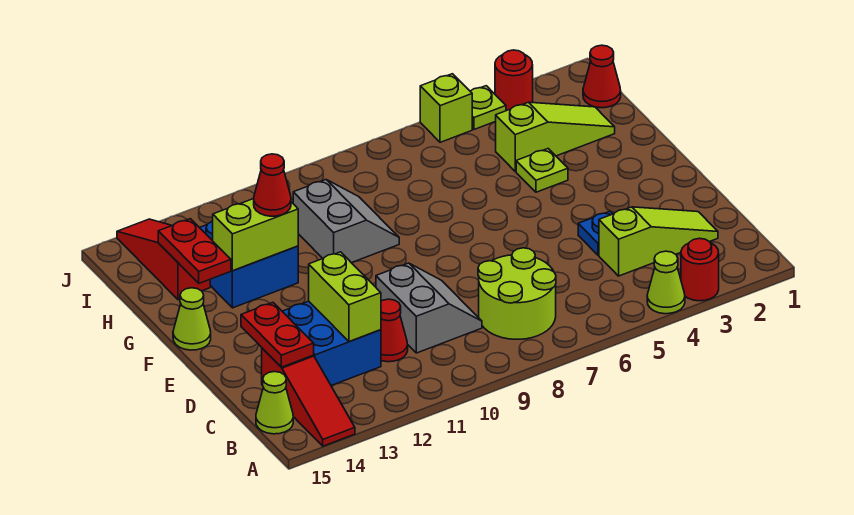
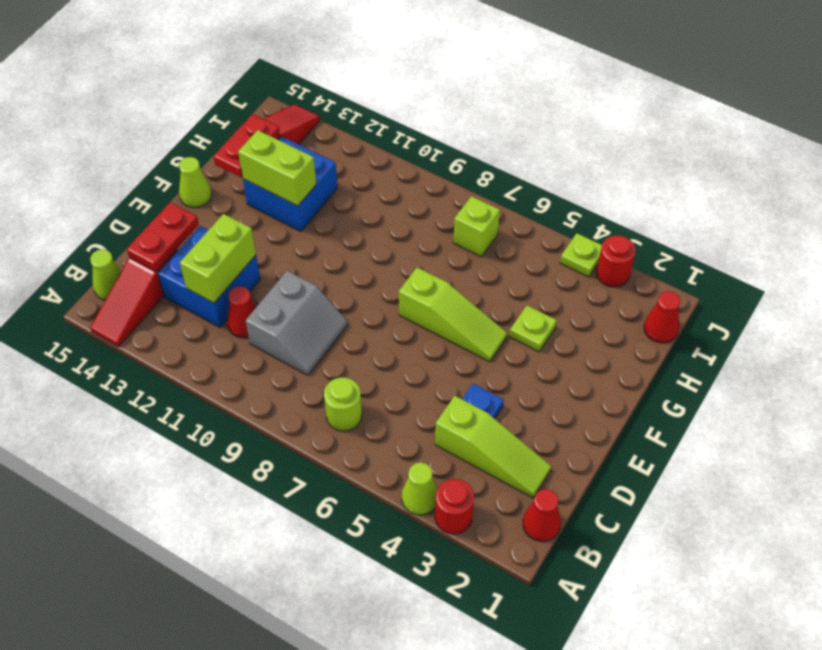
lime round brick B7:C8 level 1 -> lime round brick B7 level 1
grey slope G9:H10 level 1 top 10 -> none
red cone G12 level 3 -> red cone B1 level 1
lime slope H2:H4 level 1 top 4 -> lime slope F5:F7 level 1 top 7
lime brick J5 level 1 -> lime brick I7 level 1

